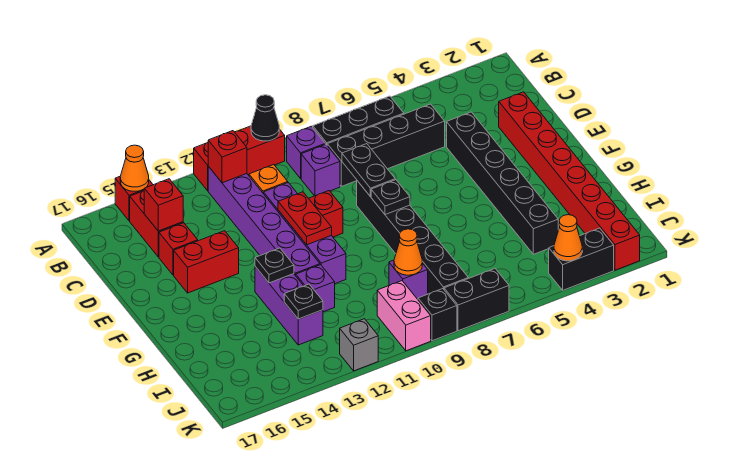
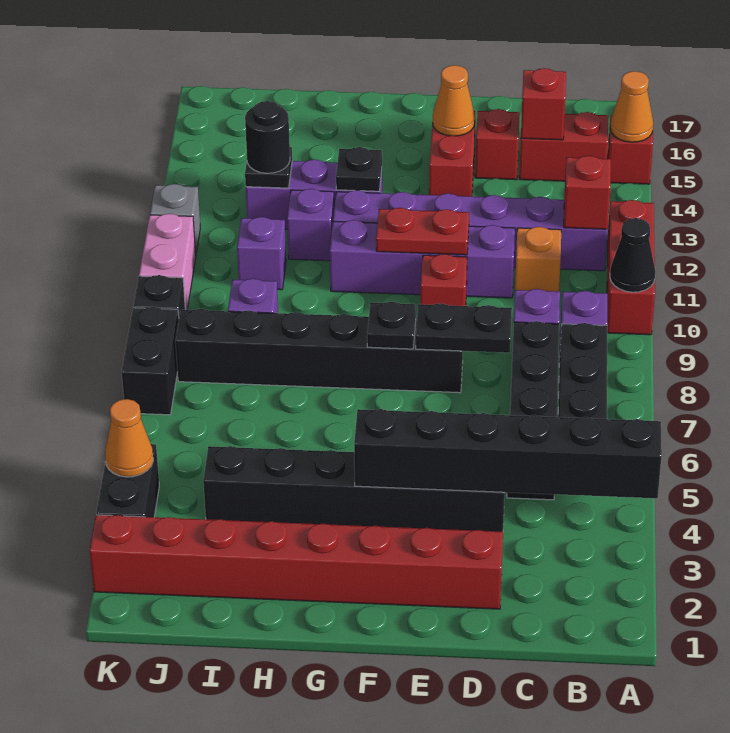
none -> black brick A4:F4 level 2
orange cone I9 level 2 -> orange cone E15 level 2
none -> purple brick I11 level 1
none -> black round brick I13 level 3
pink brick J10:K10 level 1 -> pink brick K10:K11 level 1

